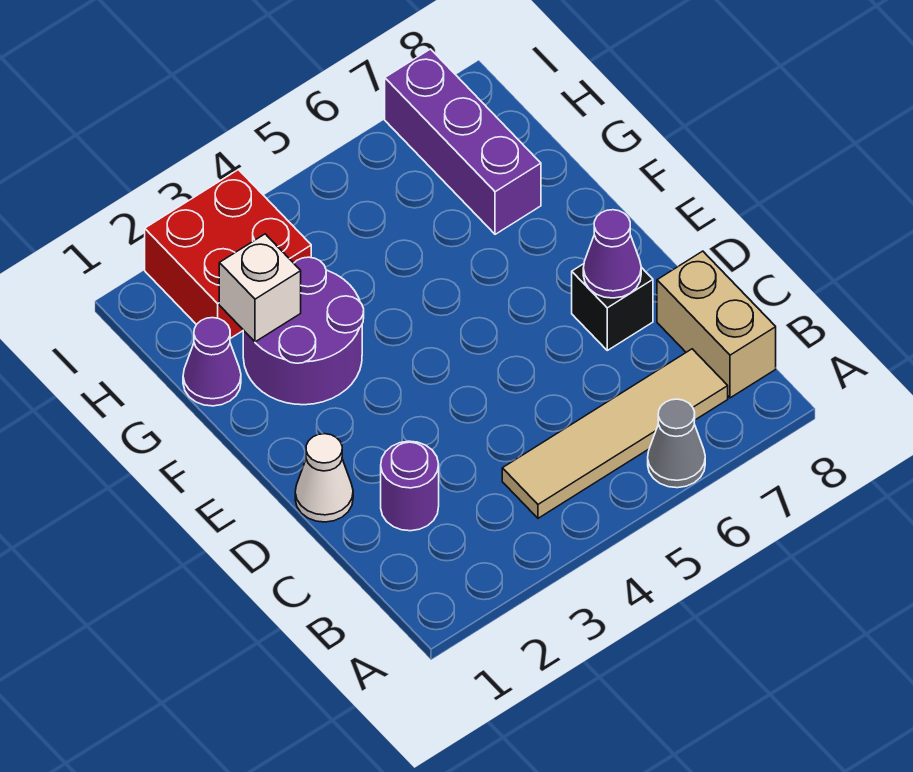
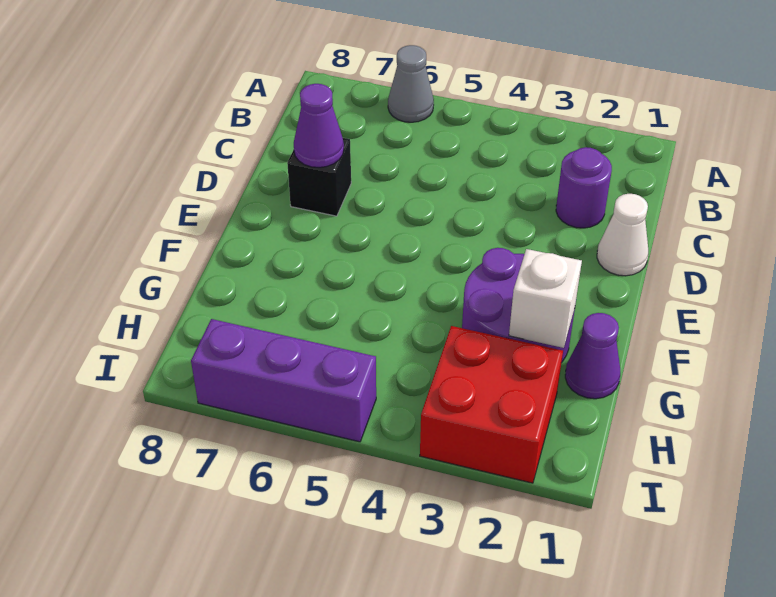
tan tile B4:B7 level 1 -> none
tan brick B8:C8 level 1 -> none
purple brick G7:I7 level 1 -> purple brick I5:I7 level 1

